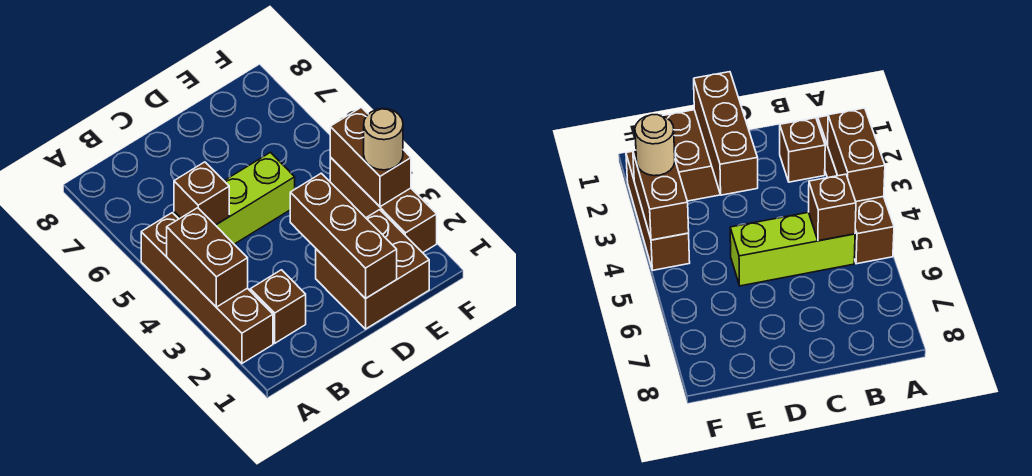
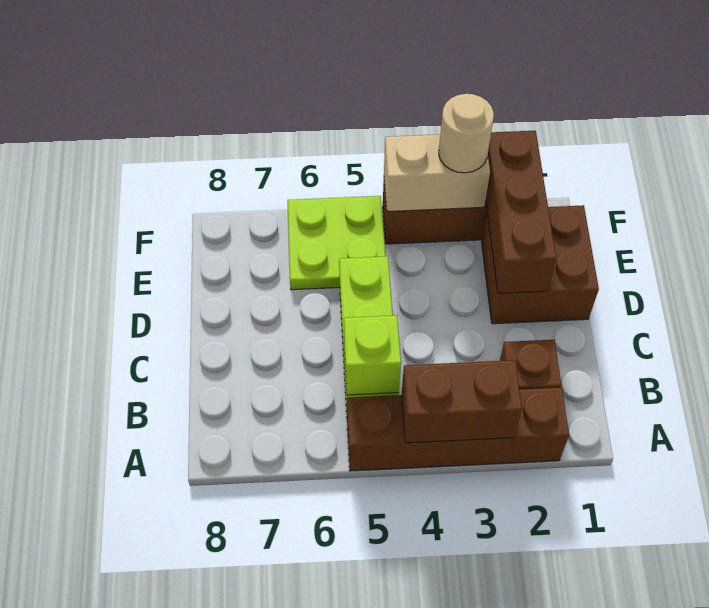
brown brick B5 level 2 -> lime brick B5 level 2
brown brick D1:D3 level 2 -> brown brick D2:F2 level 2
none -> lime plate E5:F6 level 1
brown brick F3:F4 level 2 -> tan brick F3:F4 level 2

